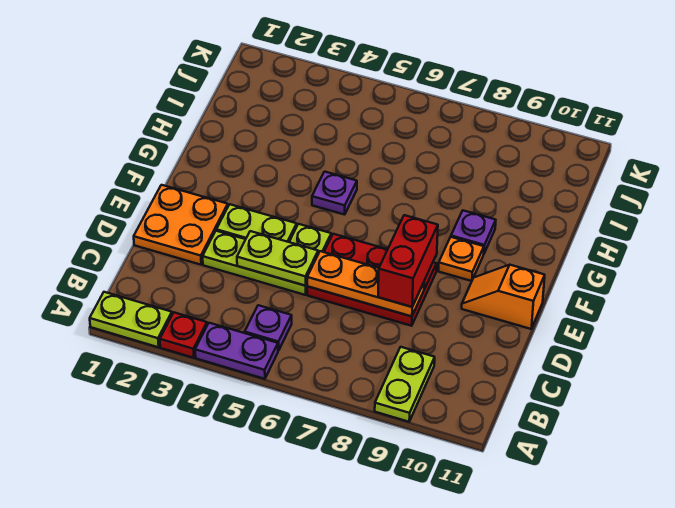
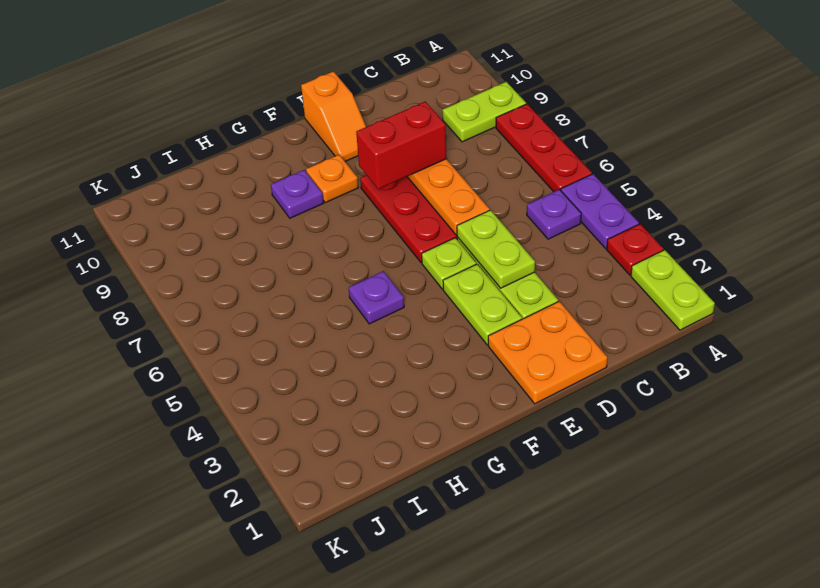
none -> red plate A6:A8 level 1

